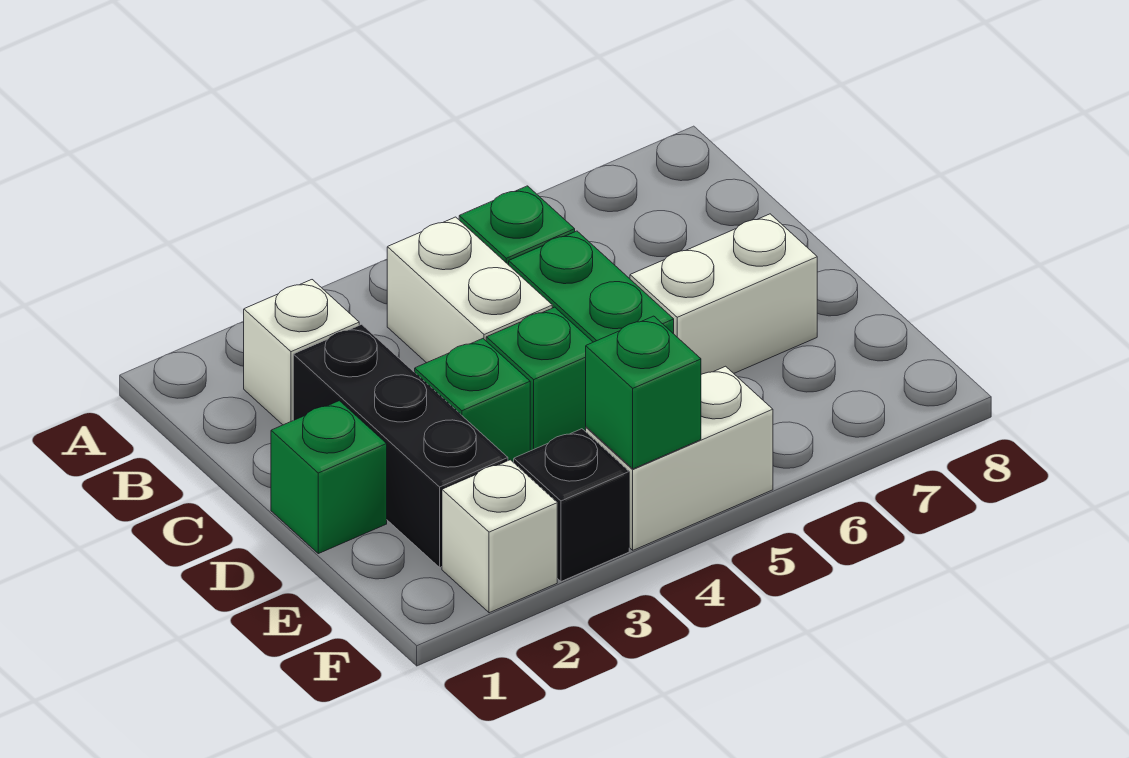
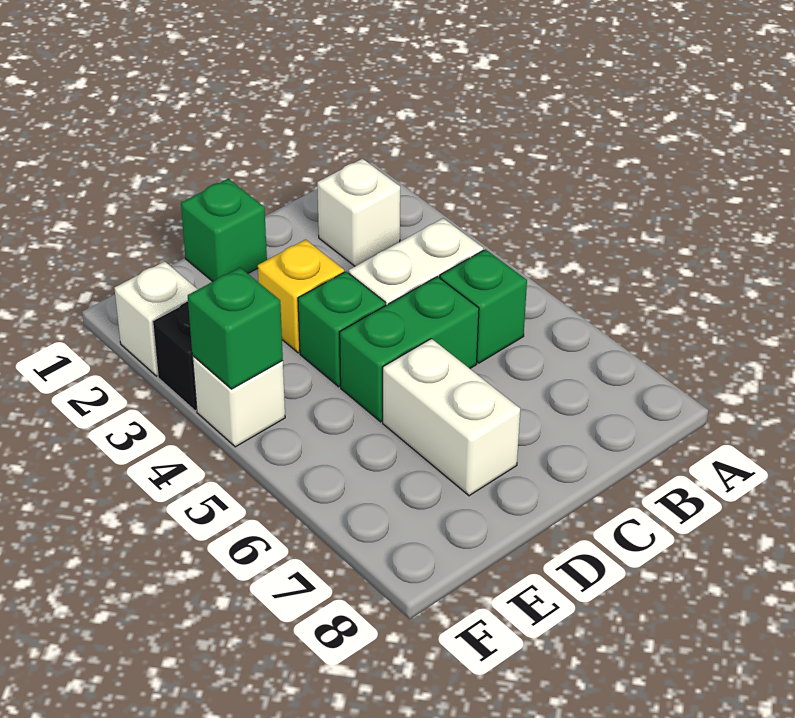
black brick C2:E2 level 1 -> none
green brick D3 level 1 -> yellow brick D3 level 1
white brick F4:F5 level 1 -> white brick F4 level 1

